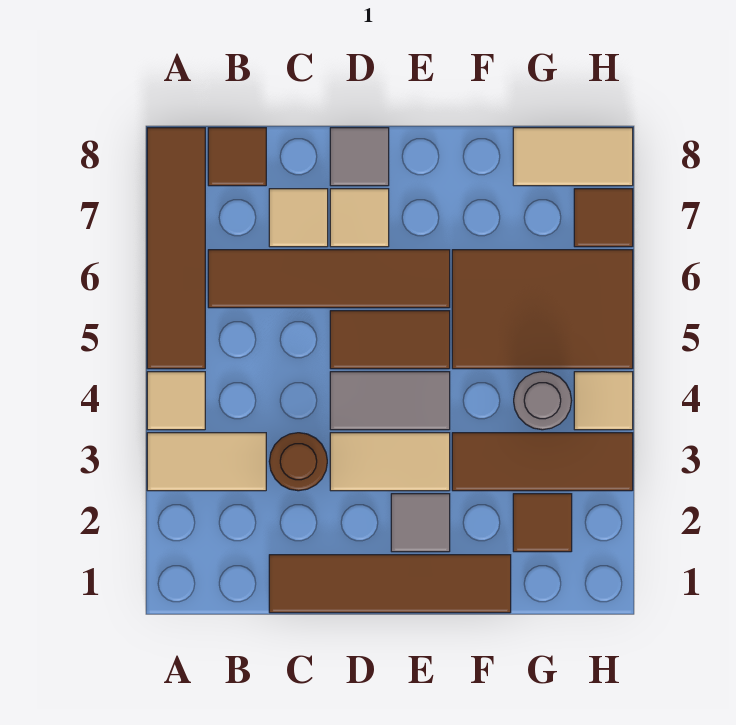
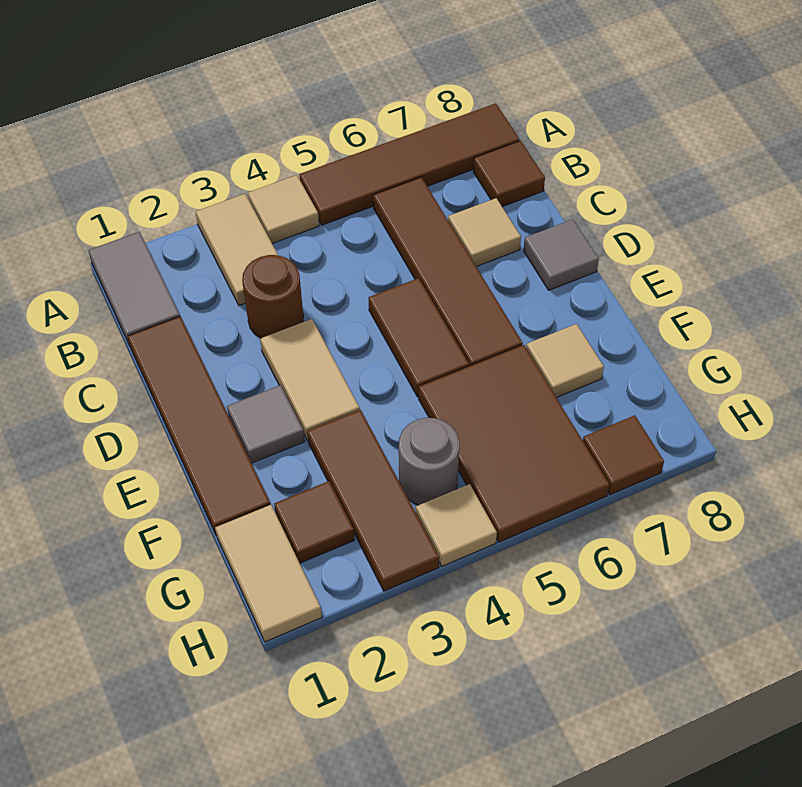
grey tile D4:E4 level 1 -> grey tile A1:B1 level 1
tan tile D7 level 1 -> tan tile F7 level 1
tan tile G8:H8 level 1 -> tan tile G1:H1 level 1

